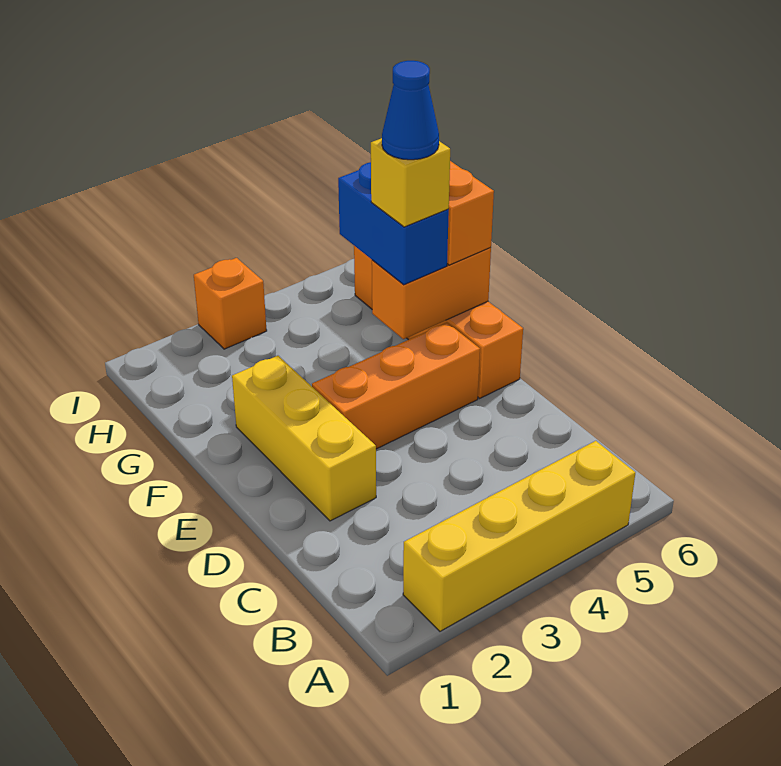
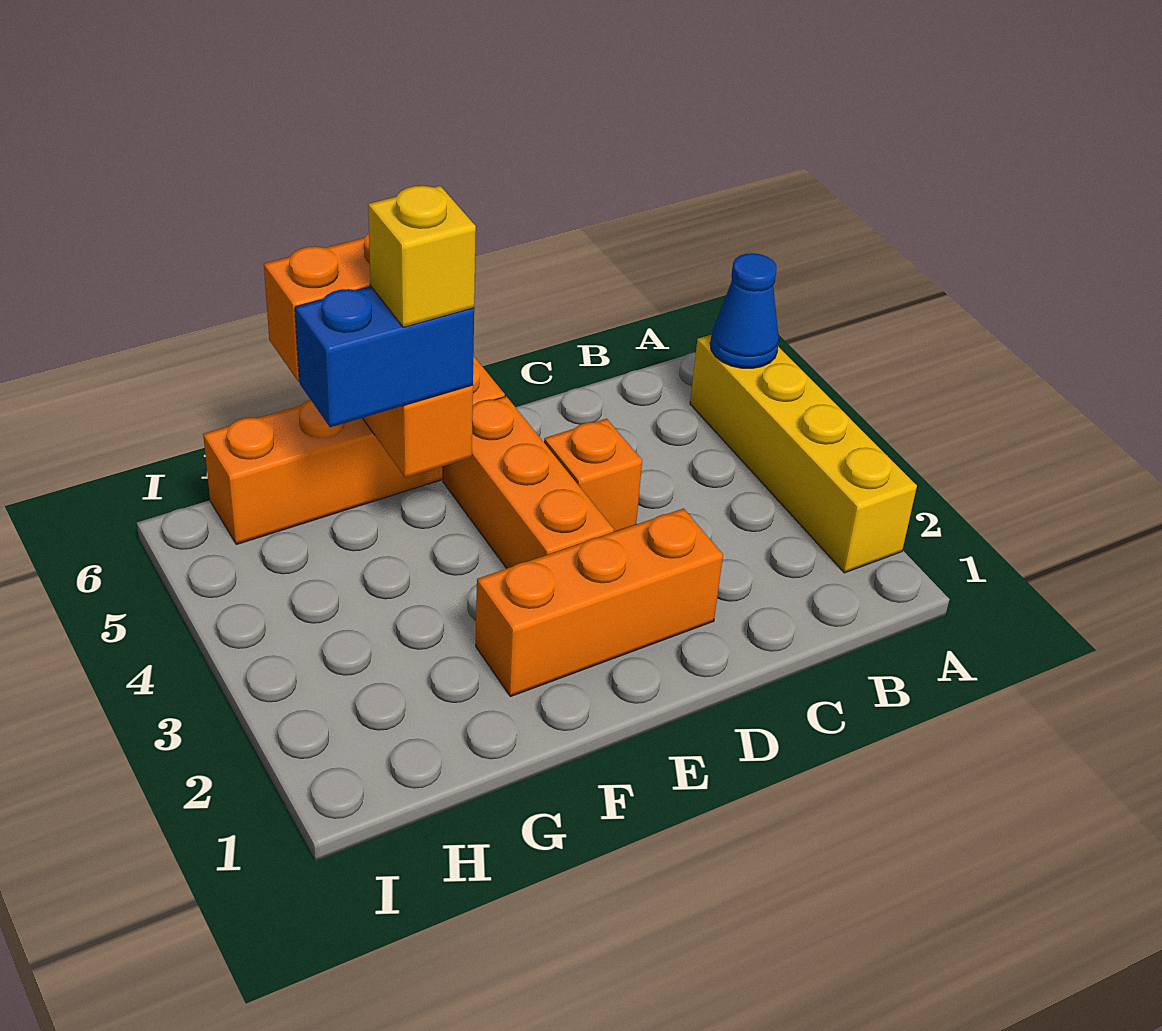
yellow brick D2:F2 level 1 -> orange brick D2:F2 level 1
blue cone F5 level 5 -> blue cone A5 level 2
orange brick I3 level 1 -> orange brick D4 level 1

